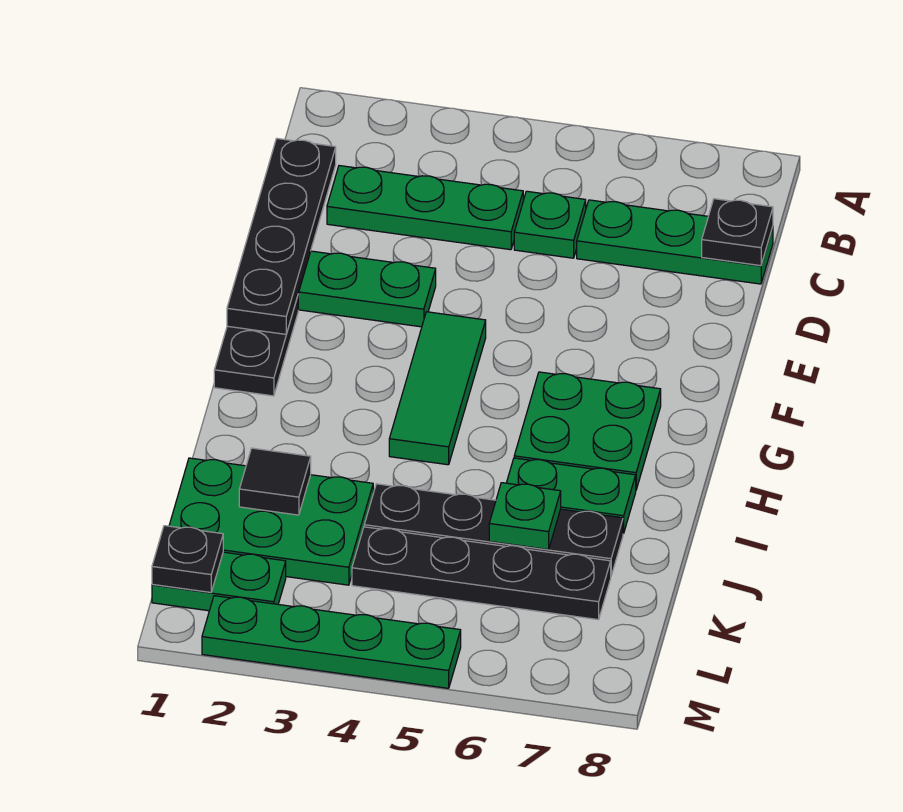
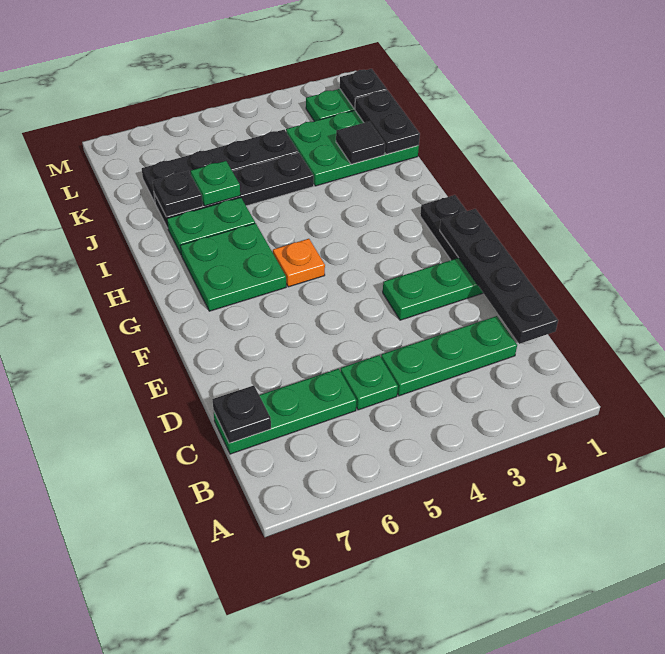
green tile F4:H4 level 1 -> none
none -> orange plate G5 level 1
none -> black plate J1:K1 level 2
none -> black plate J7 level 2
green plate M2:M5 level 1 -> none

